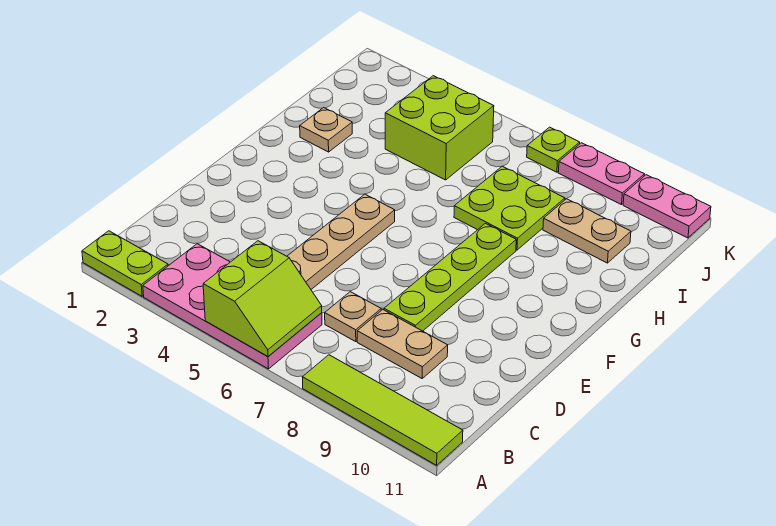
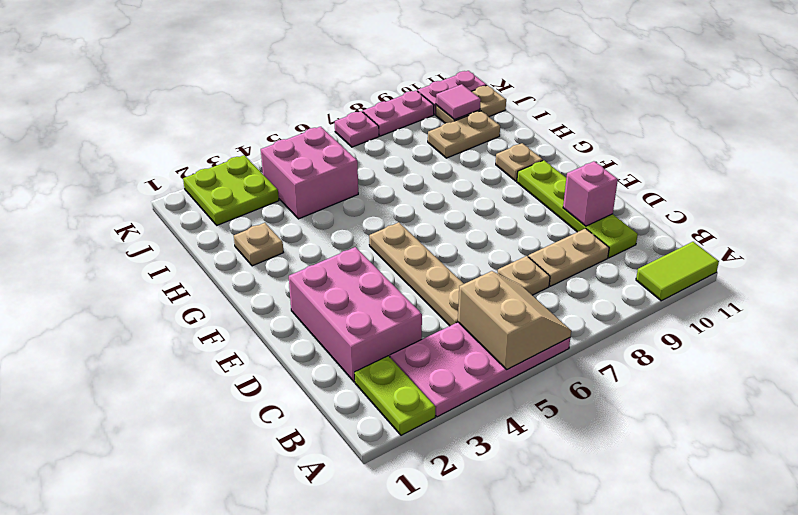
lime plate A1:A2 level 1 -> lime plate A2:B2 level 1
lime slope A5:B6 level 2 top 5 -> tan slope A5:B6 level 2 top 5
lime tile A8:A11 level 1 -> lime tile A10:A11 level 1
none -> pink brick C2:E3 level 1
lime plate D8:G8 level 1 -> lime plate C10:F10 level 1
none -> pink brick D10 level 2
none -> tan plate G10 level 1
lime plate H7:I8 level 1 -> lime plate J2:K3 level 1
lime brick I4:J5 level 1 -> pink brick I4:J5 level 1
none -> tan plate J10:J11 level 1
none -> pink tile J10 level 2
lime plate K7 level 1 -> pink plate K7 level 1

